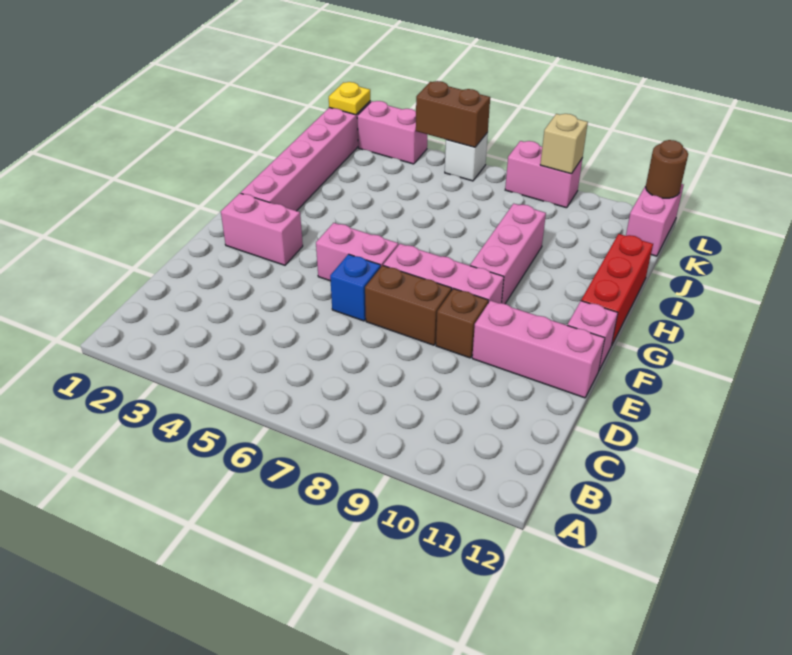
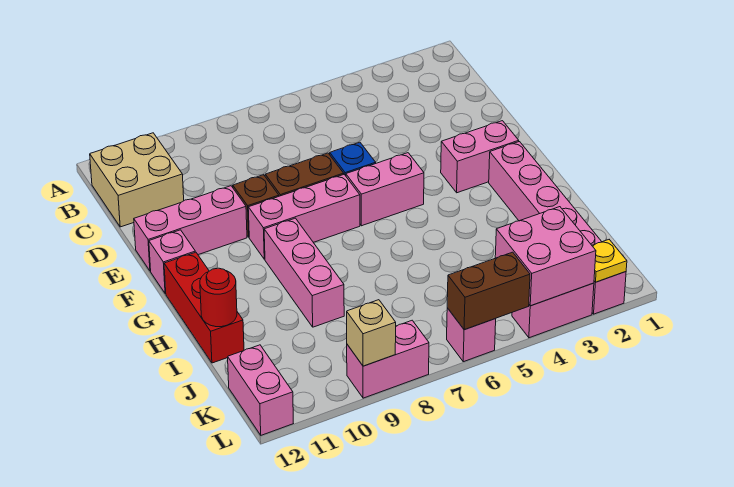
none -> tan brick B11:C12 level 1
none -> red round brick I12 level 2
none -> pink brick K3:L4 level 2
white brick L6 level 1 -> pink brick L6 level 1
brown round brick L12 level 2 -> none

